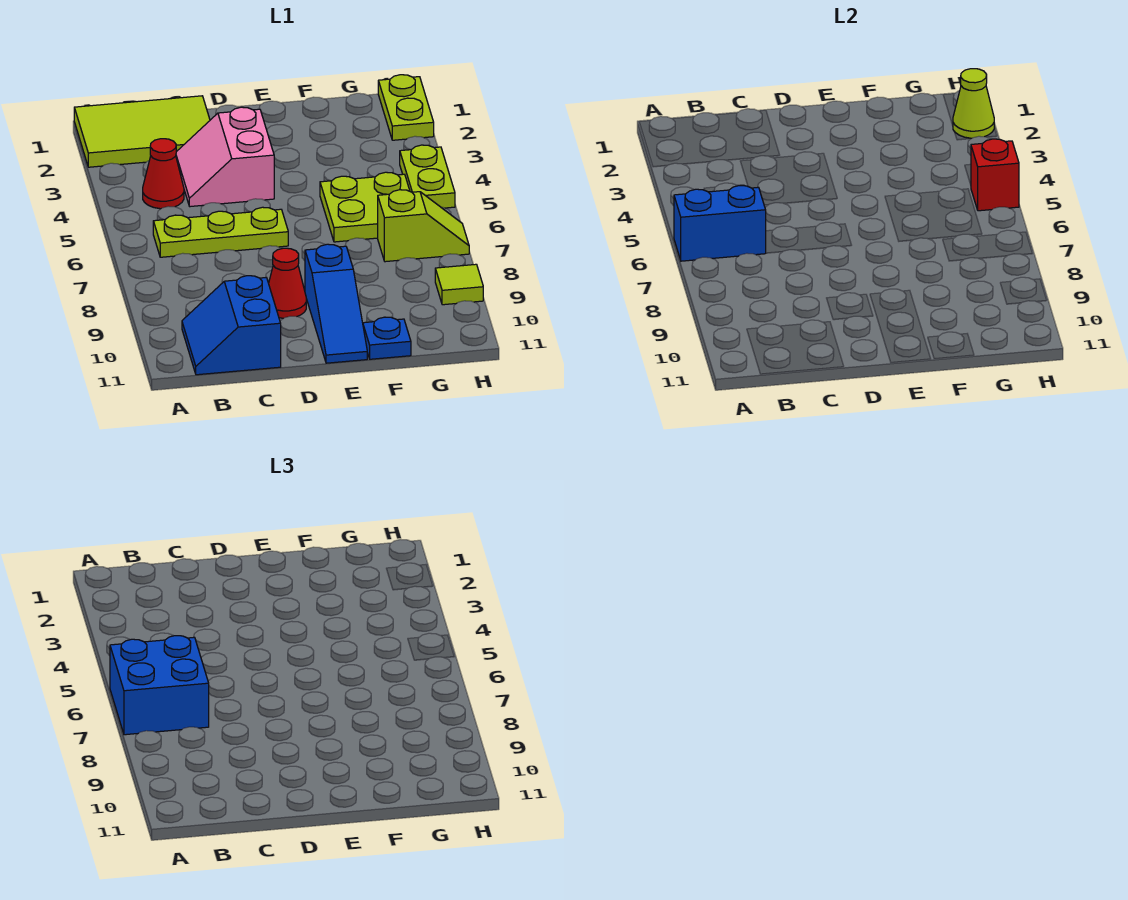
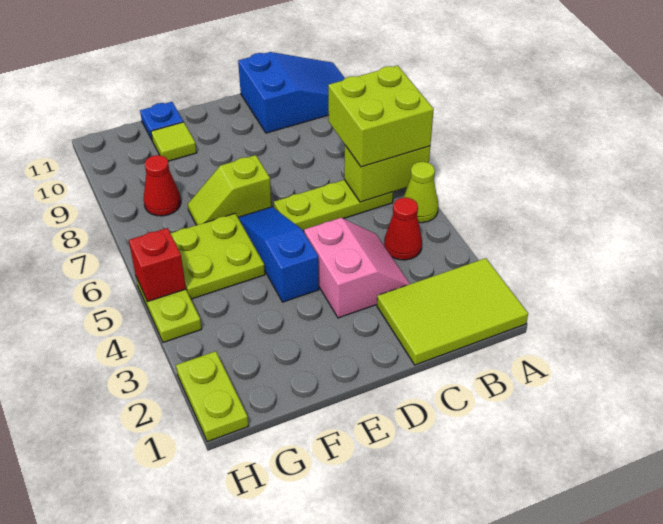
blue brick A6:B6 level 2 -> lime brick A6:B6 level 2
blue brick A6:B7 level 3 -> lime brick A6:B7 level 3
blue slope B10:C11 level 1 top C -> blue slope A10:C11 level 1 top C
red cone D9 level 1 -> red cone G8 level 1
blue slope E9:E11 level 1 top 9 -> blue slope E4:E6 level 1 top 4
lime slope G7:H7 level 1 top G -> lime slope E7:F7 level 1 top E
lime cone H2 level 2 -> lime cone A5 level 1
lime tile H9 level 1 -> lime tile F10 level 1

